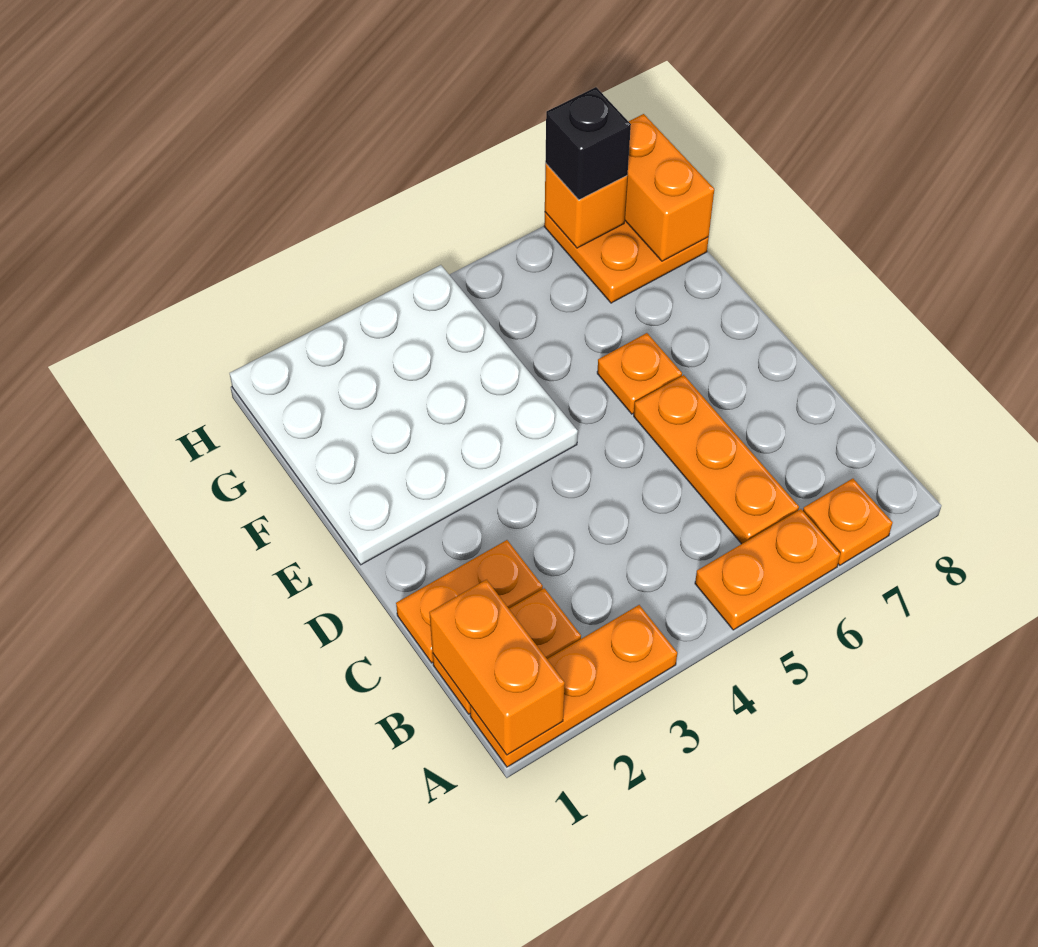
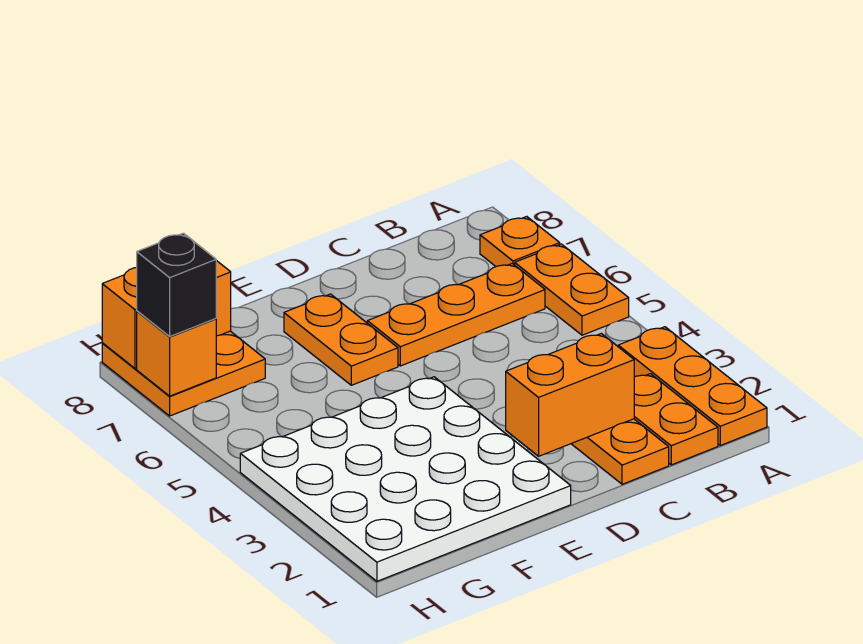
orange brick A1:B1 level 2 -> orange brick C2:D2 level 2
orange plate E6 level 1 -> orange plate E6:E7 level 1

